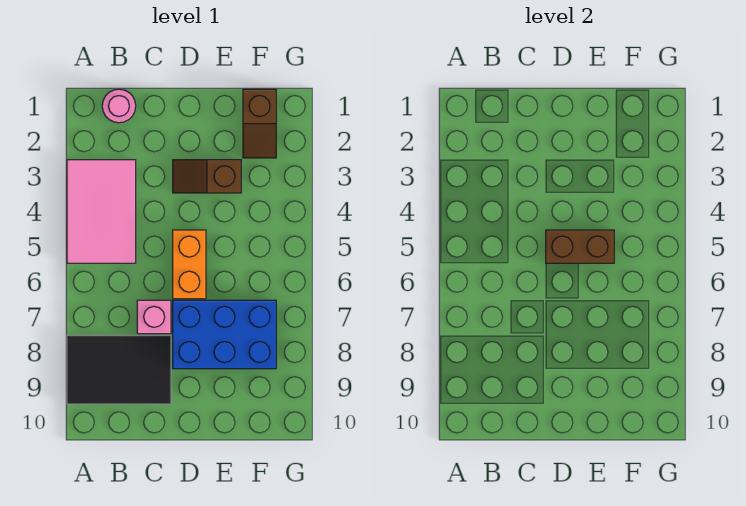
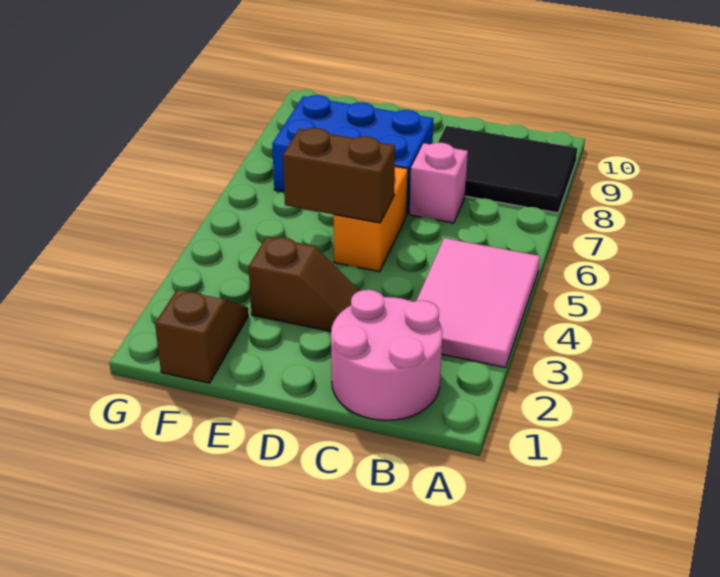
pink round brick B1 level 1 -> pink round brick B1:C2 level 1

